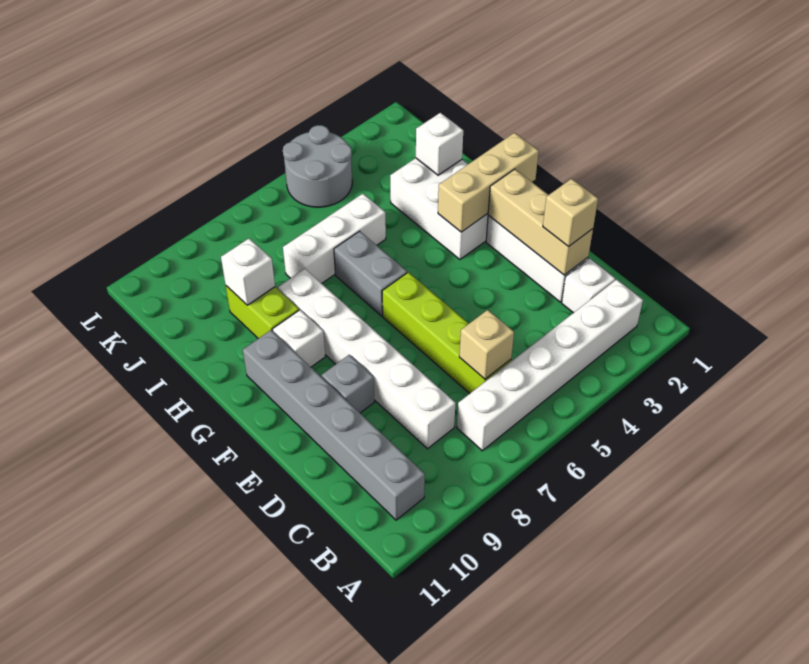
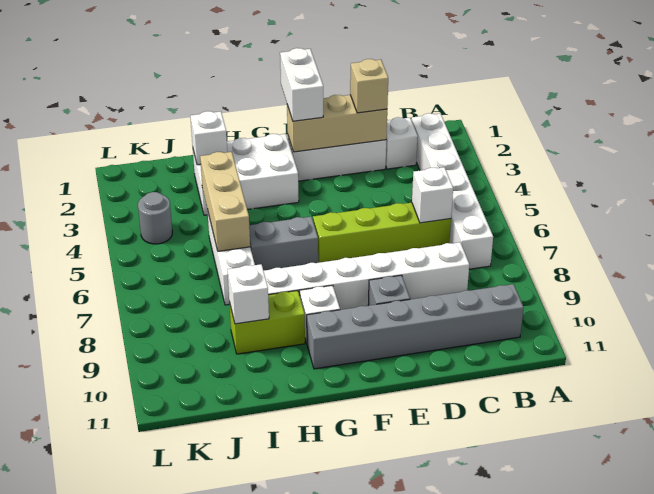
tan brick C6 level 2 -> white brick C6 level 2
none -> white brick F1:F2 level 3
tan brick G1:G3 level 2 -> tan brick I4:I6 level 2
grey round brick K4:L5 level 1 -> grey round brick K4 level 1

